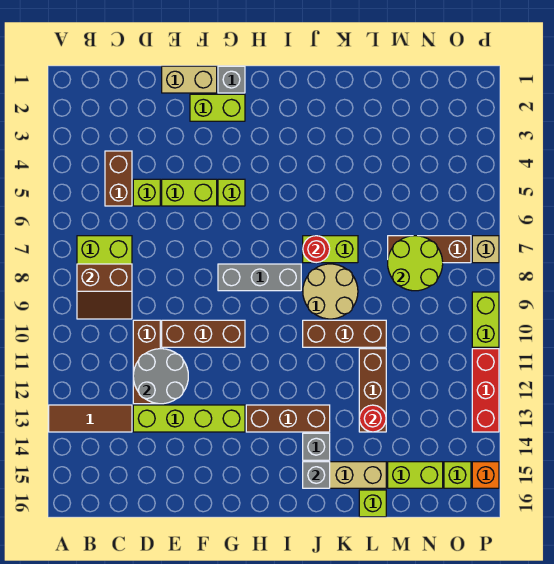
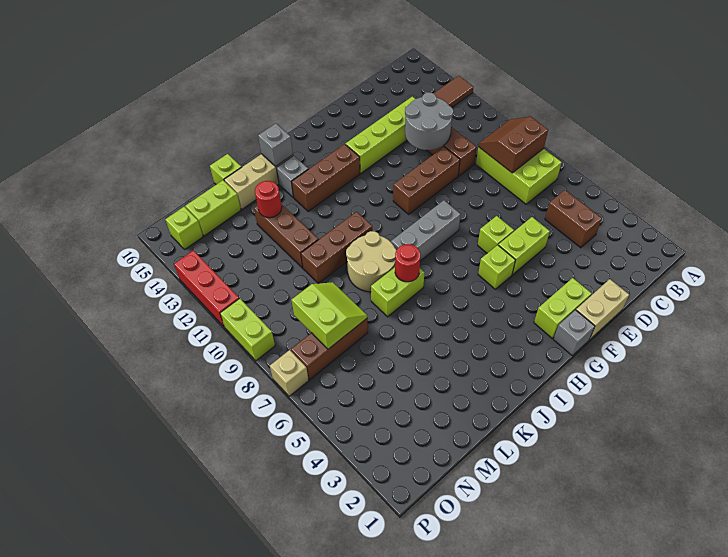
lime brick D5 level 1 -> lime brick F6 level 1
lime round brick M7:N8 level 2 -> lime slope M7:N8 level 2 top N
orange brick P15 level 1 -> none

